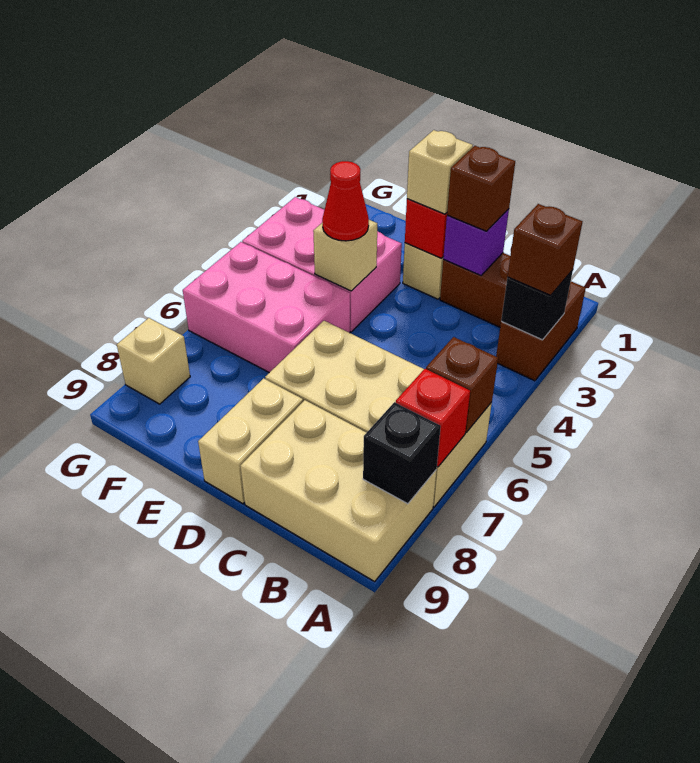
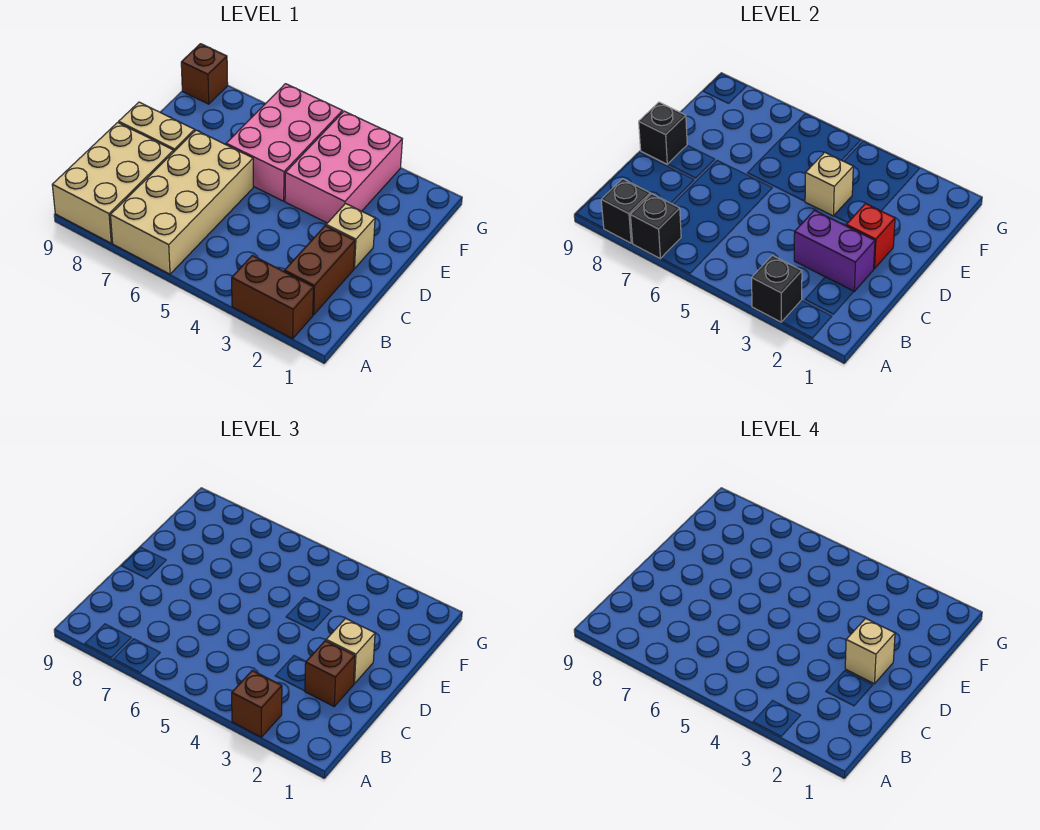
brown brick A6 level 2 -> brown brick G9 level 1
red brick A7 level 2 -> black brick A7 level 2
purple brick C2 level 2 -> purple brick C2:C3 level 2
none -> black brick D9 level 2
red cone E4 level 3 -> none
tan brick G8 level 1 -> tan brick D2 level 4

